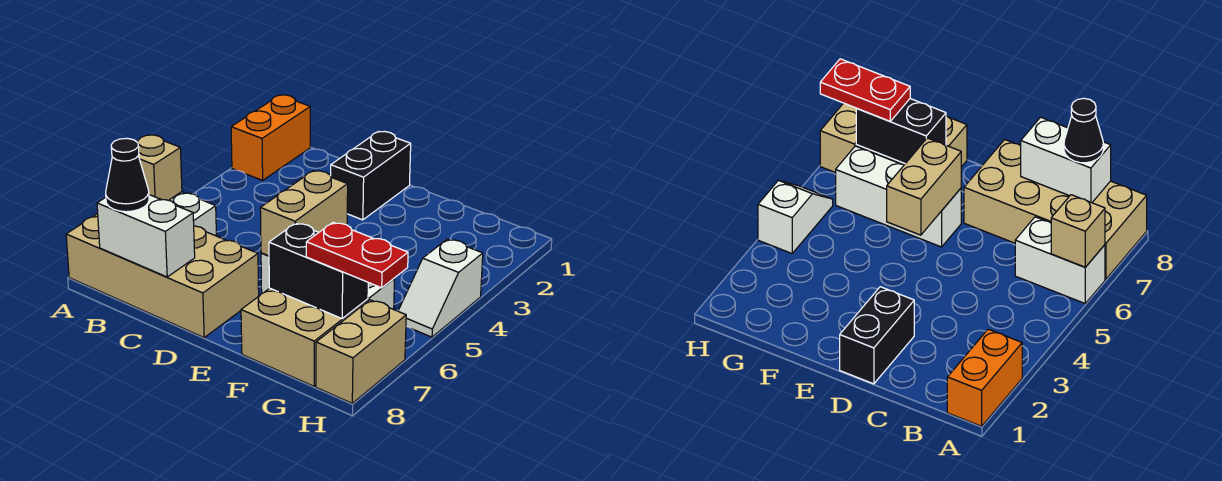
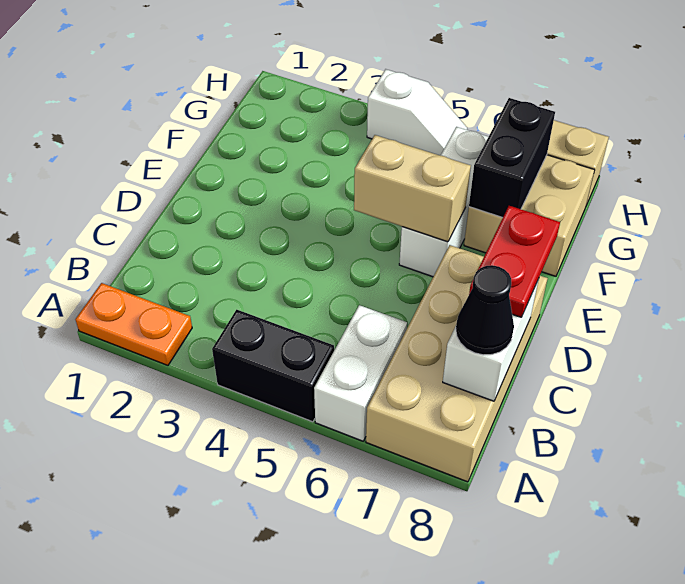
orange brick A1:A2 level 1 -> orange plate A1:A2 level 1
tan brick A6 level 2 -> none
black brick D1:D2 level 1 -> black brick A4:A5 level 1
red plate G7:H7 level 3 -> red plate C8:D8 level 3

